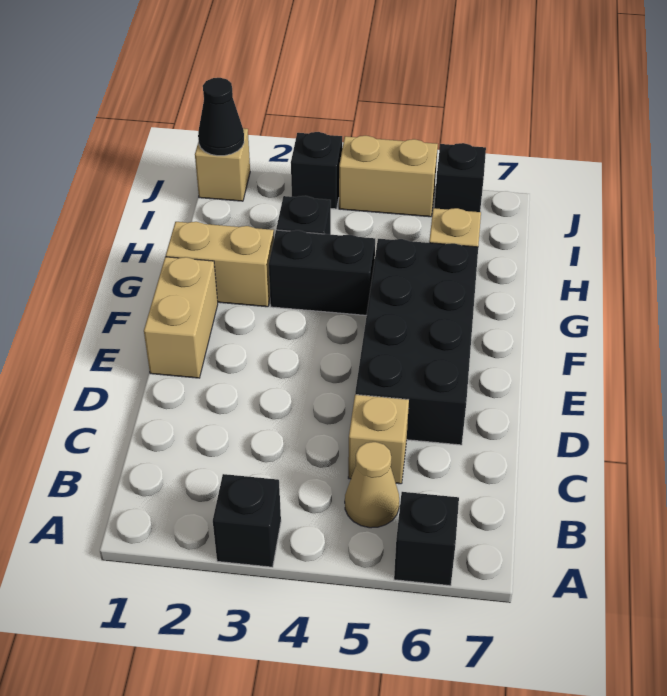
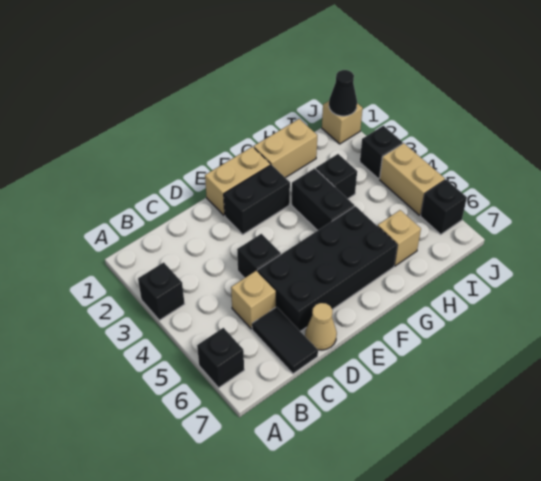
tan cone B5 level 1 -> tan cone D7 level 1
none -> black tile C6:C7 level 1
none -> black brick D4 level 1
none -> black brick E2:F2 level 1
tan brick G1:G2 level 1 -> tan brick G1:H1 level 1

